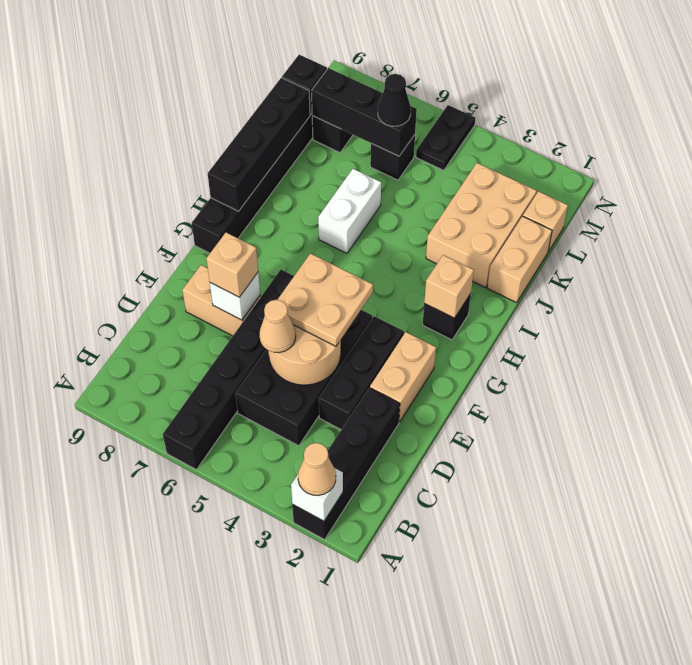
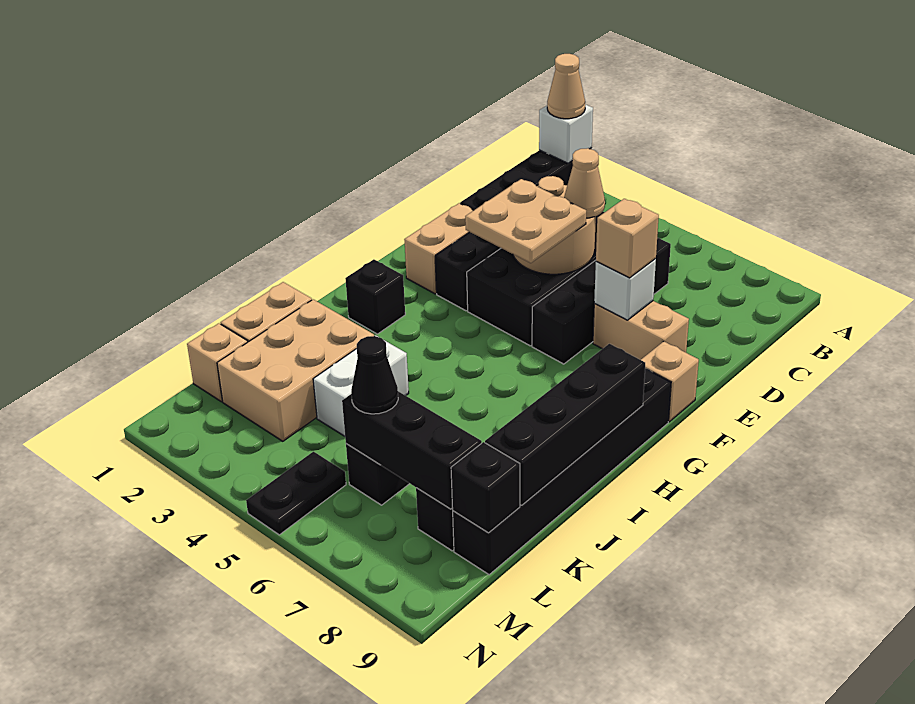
black brick A6:F6 level 1 -> black brick C6:F6 level 1
tan brick H2 level 2 -> tan brick F9 level 1
white brick I6:J6 level 1 -> white brick J4:K4 level 1

